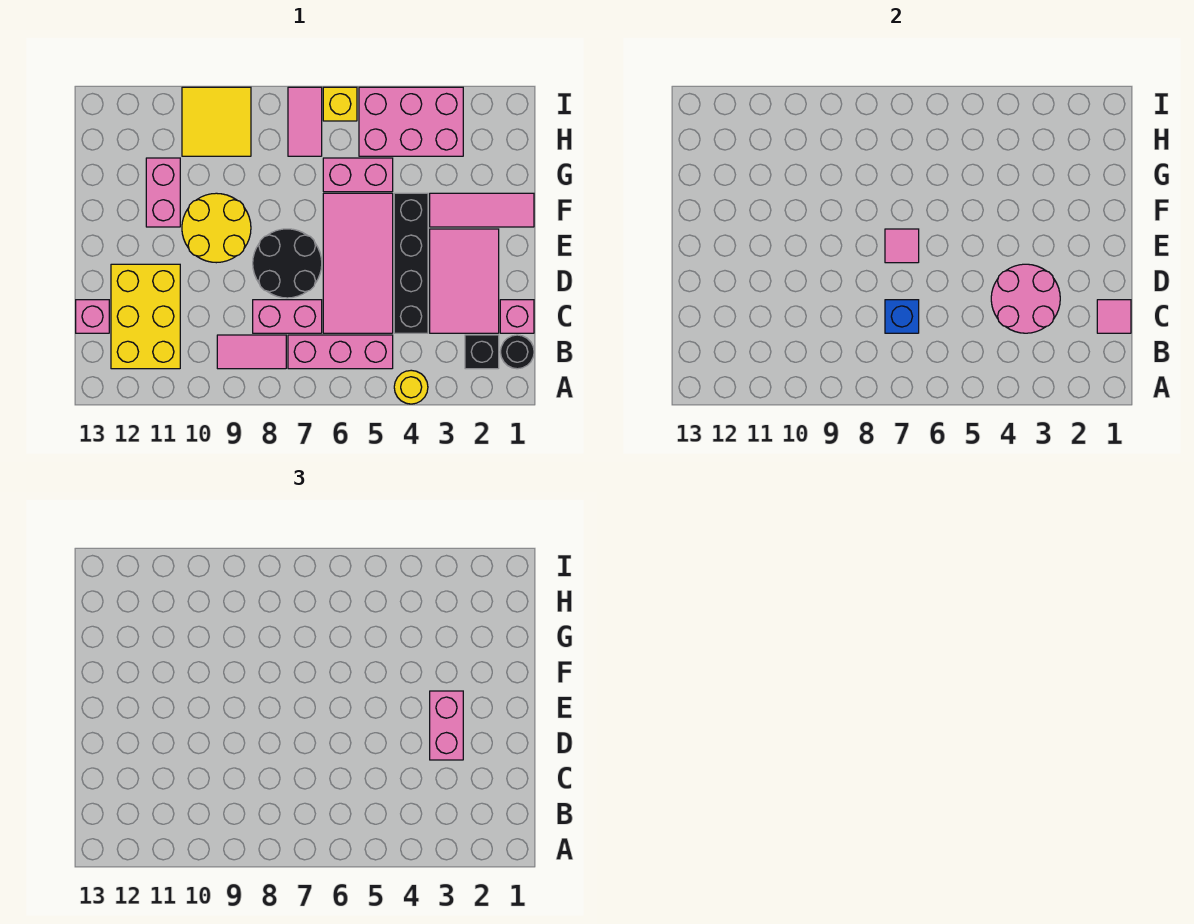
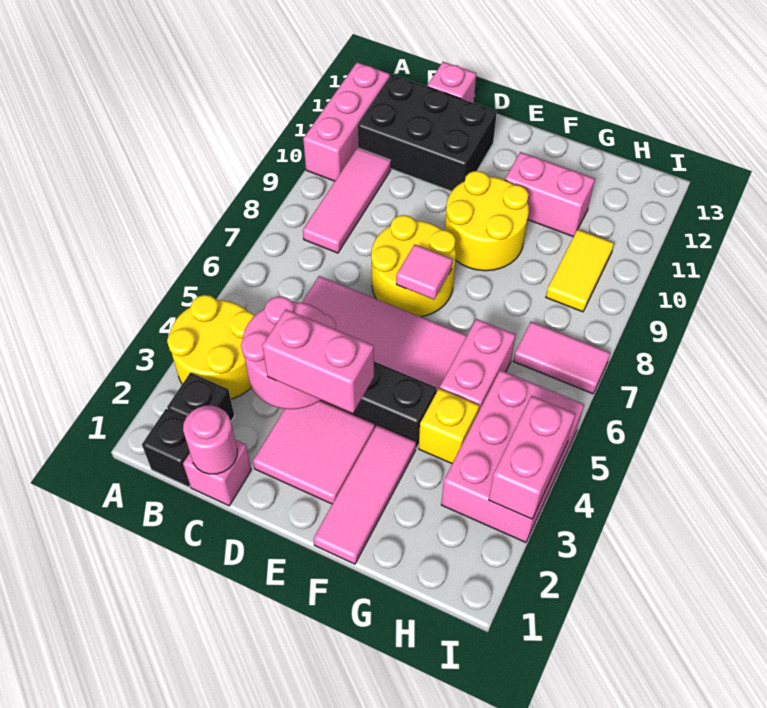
yellow round brick A4 level 1 -> yellow round brick A3:B4 level 1
black round brick B1 level 1 -> black brick B1 level 1
pink brick B5:B7 level 1 -> pink brick A10:A12 level 1
pink tile B8:B9 level 1 -> pink tile B8:B10 level 1
yellow brick B11:D12 level 1 -> black brick B11:D12 level 1
pink tile C1 level 2 -> pink round brick C1 level 2
pink tile C2:E3 level 1 -> pink tile D2:E3 level 1
pink brick C7:C8 level 1 -> pink brick I3:I4 level 2
blue brick C7 level 2 -> none
black round brick D7:E8 level 1 -> yellow round brick D7:E8 level 1
yellow tile H9:I10 level 1 -> yellow tile H9:H10 level 1
yellow brick I6 level 1 -> yellow brick G4 level 1

